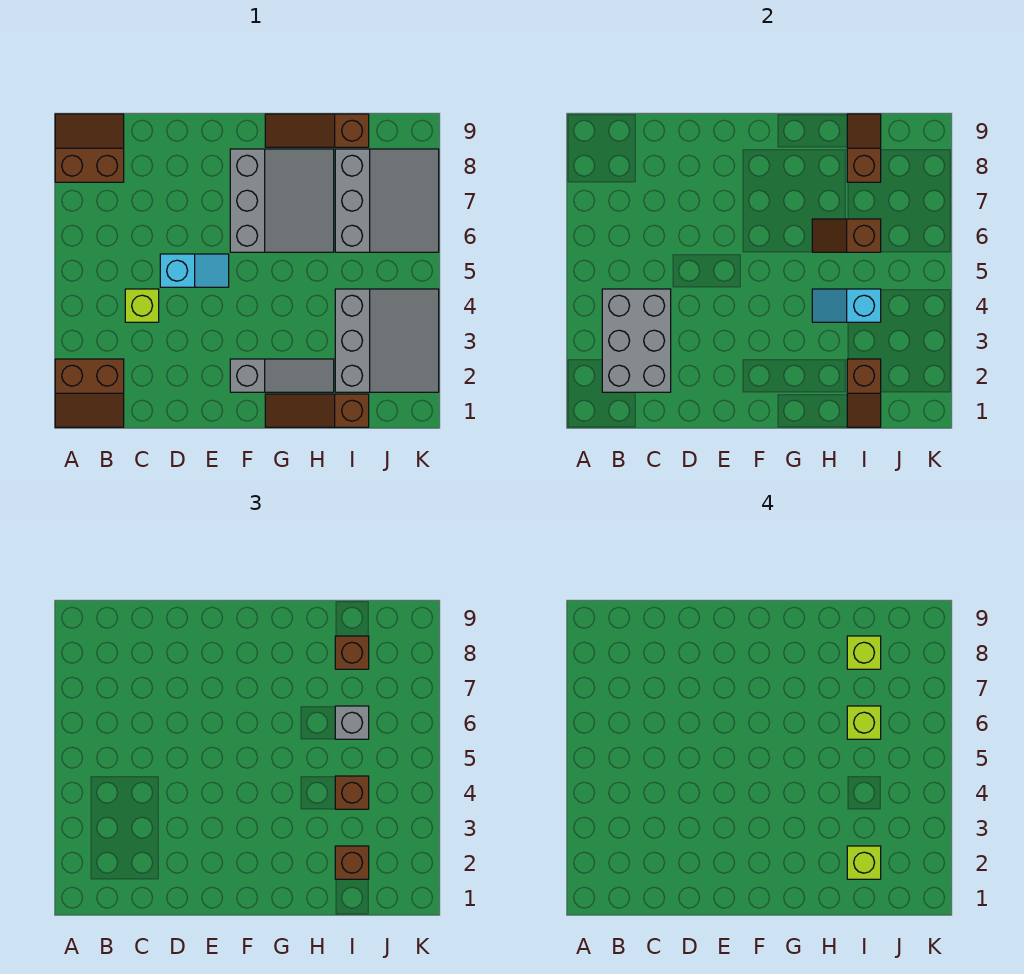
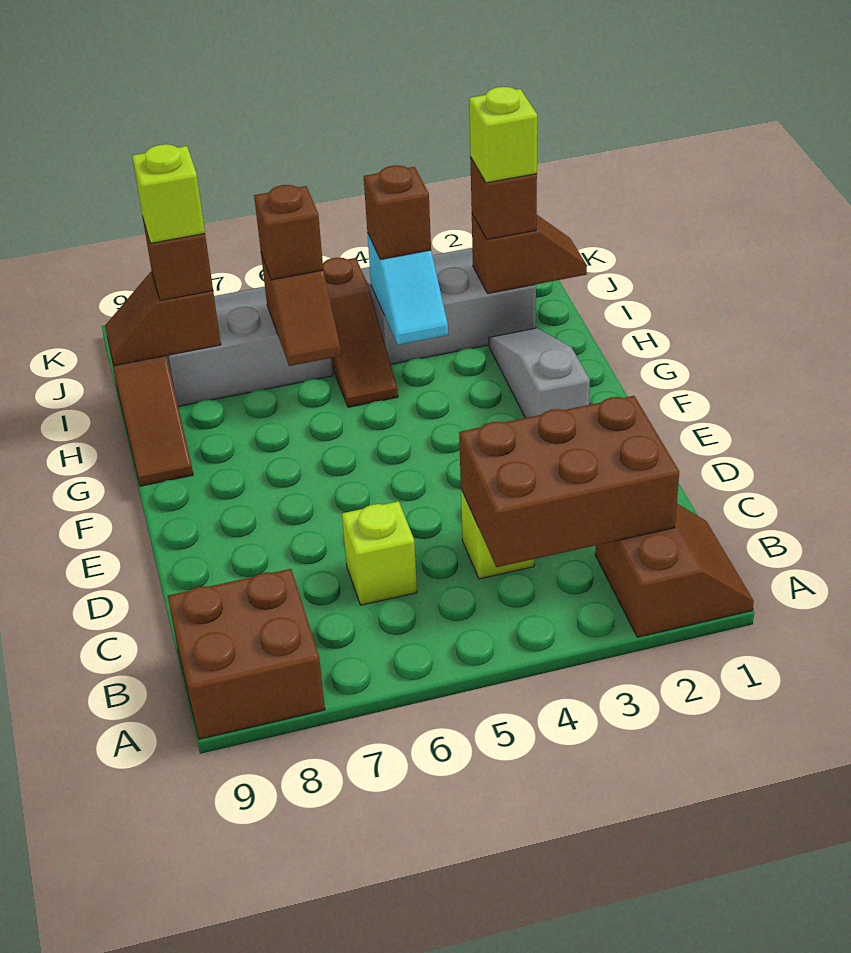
brown slope A8:B9 level 1 top 8 -> brown brick A8:B9 level 1
grey brick B2:C4 level 2 -> brown brick B2:C4 level 2
cyan slope D5:E5 level 1 top D -> none
grey slope F6:H8 level 1 top F -> none
brown slope G1:I1 level 1 top I -> brown slope H5:J5 level 1 top J
grey brick I6 level 3 -> brown brick I6 level 3
lime brick I6 level 4 -> lime brick C6 level 1

